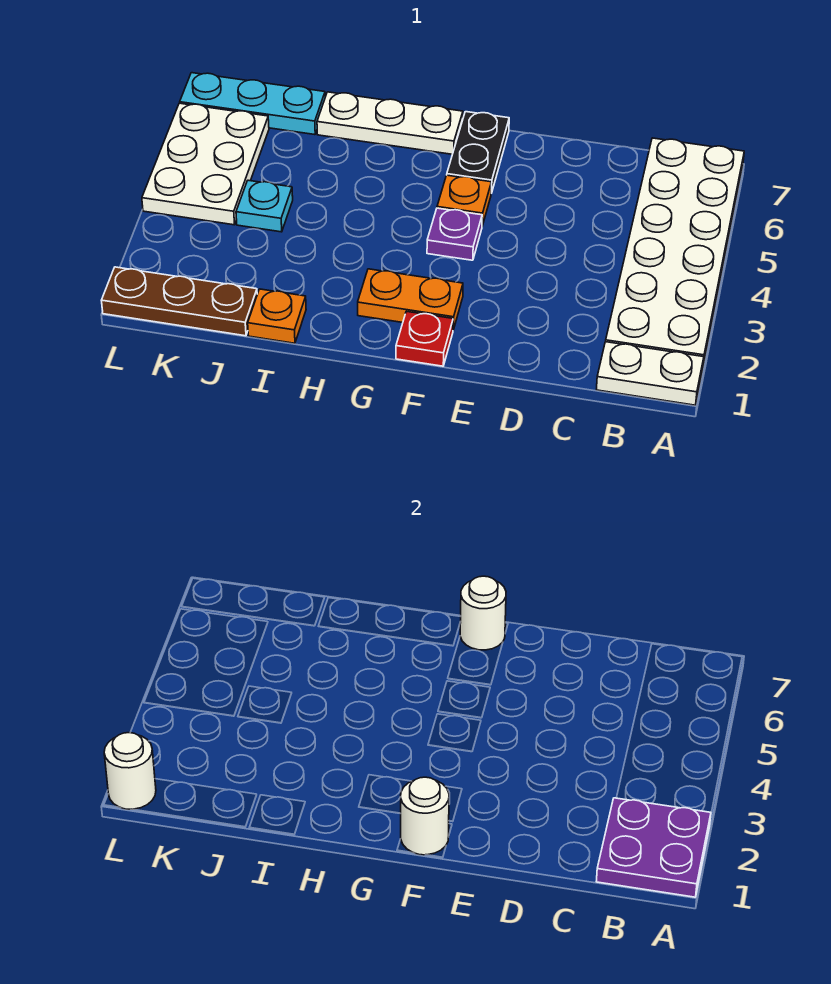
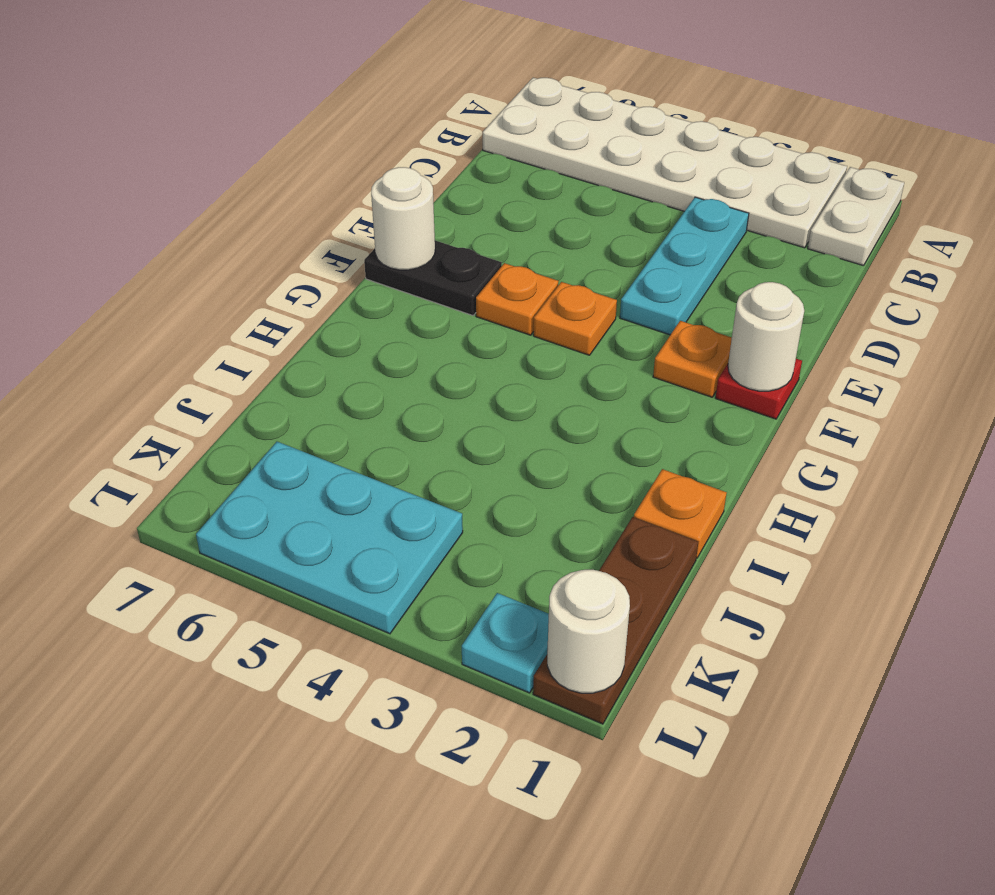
purple plate A1:B2 level 2 -> none
orange plate F2:G2 level 1 -> orange plate F2 level 1
purple plate F4 level 1 -> orange plate F4 level 1
white plate G7:I7 level 1 -> none
cyan plate J4 level 1 -> cyan plate L2 level 1
cyan plate J7:L7 level 1 -> cyan plate C3:E3 level 1
white plate K4:L6 level 1 -> cyan plate K4:L6 level 1

